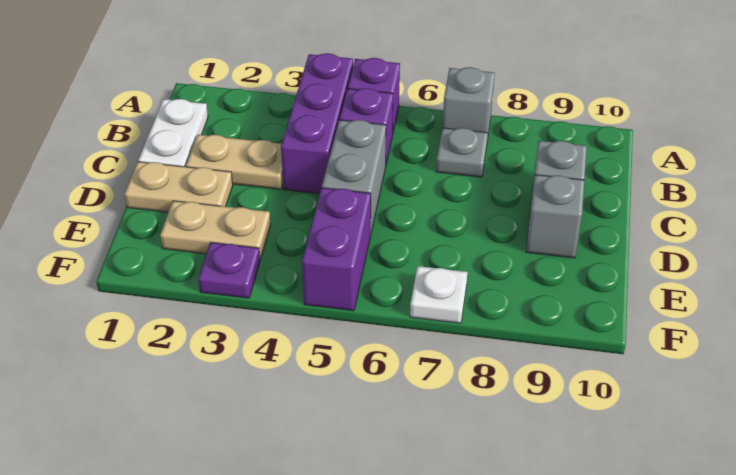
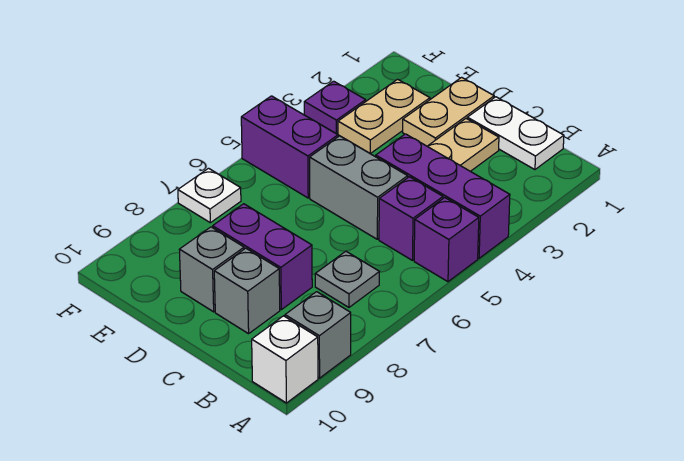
grey brick A7 level 1 -> grey brick A9 level 1
none -> white brick A10 level 1
none -> purple brick C8:D8 level 1

